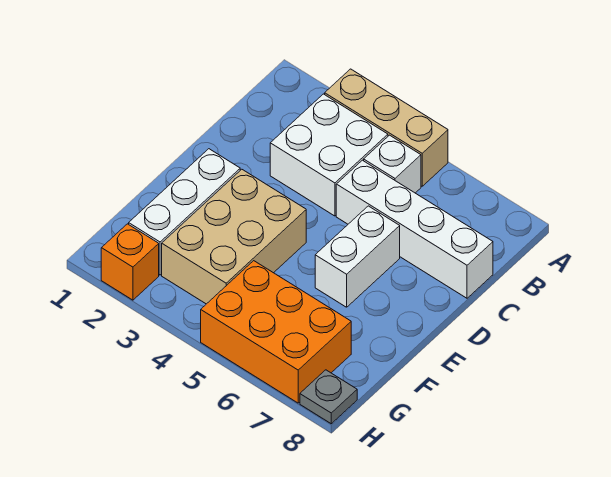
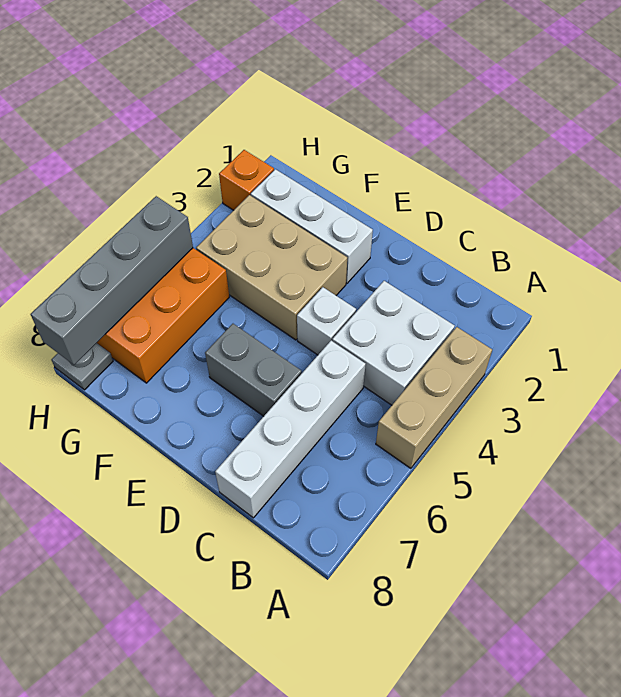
white brick B5 level 1 -> white brick D4 level 1
white brick D6:E6 level 1 -> grey brick D6:E6 level 1
none -> grey brick H5:H8 level 2

